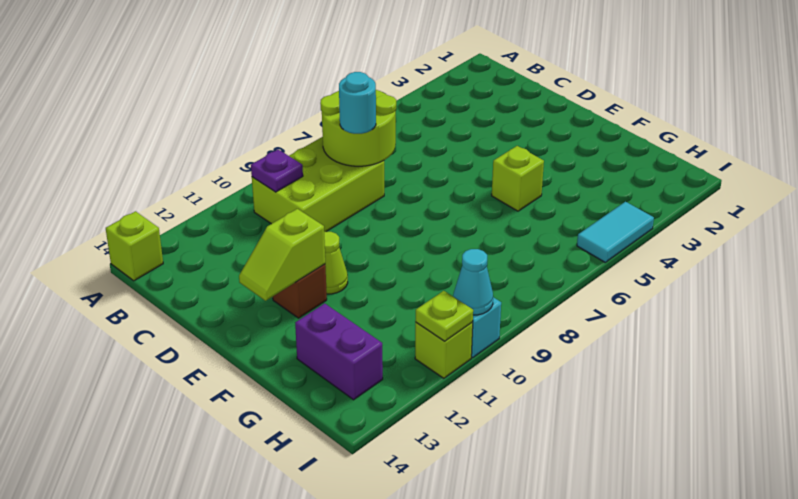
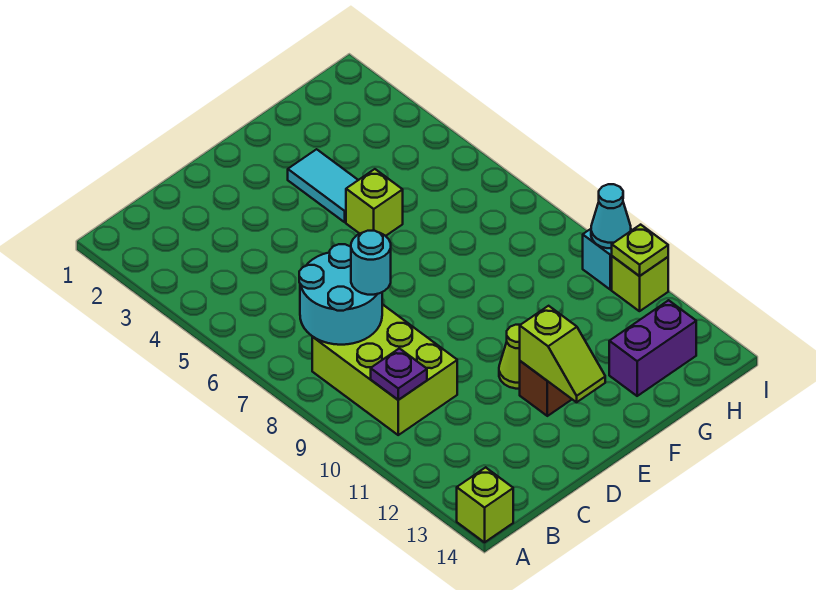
lime round brick B7:C8 level 2 -> cyan round brick B7:C8 level 2
cyan tile I4:I5 level 1 -> cyan tile F3:F4 level 1

